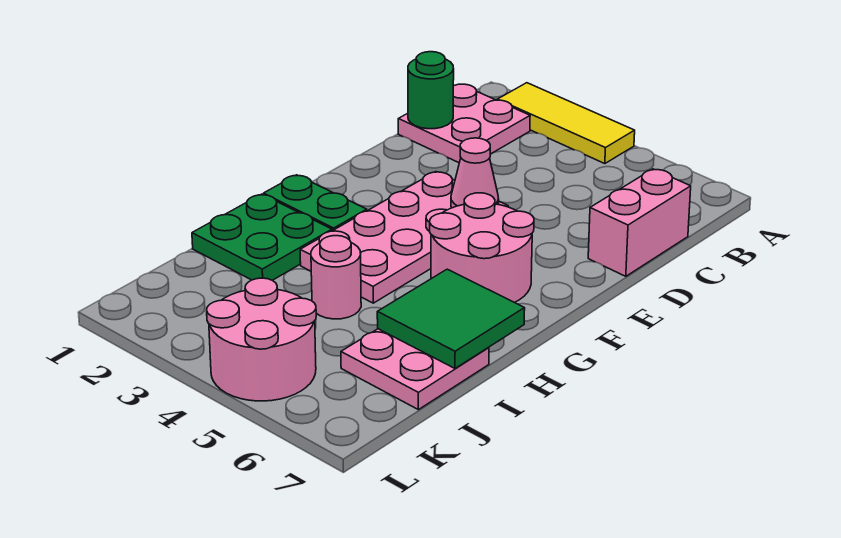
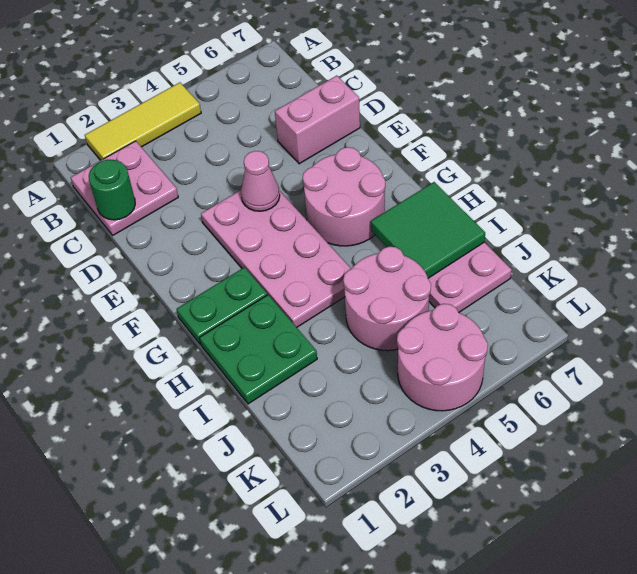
pink brick C7:D7 level 1 -> pink brick D6:D7 level 1
pink round brick I4 level 1 -> pink round brick I4:J5 level 1

